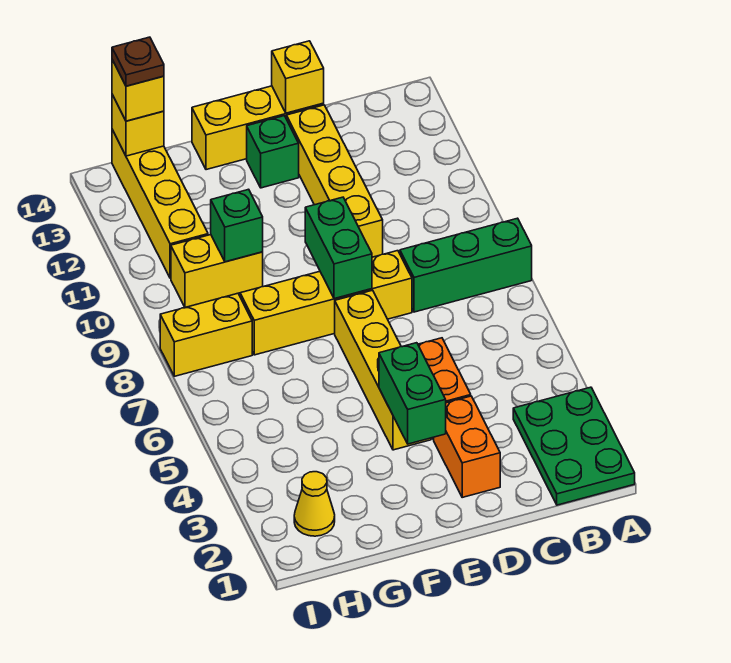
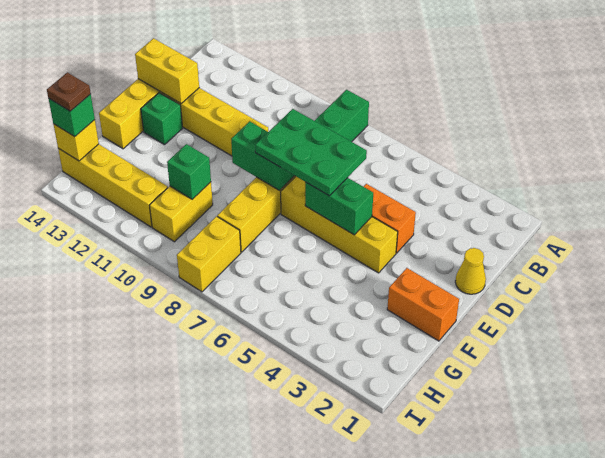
green plate A1:B3 level 1 -> green plate D6:E8 level 3
orange brick D2:D3 level 1 -> orange brick F1:F2 level 1
yellow brick D14 level 2 -> yellow brick D13:D14 level 2
green brick E3:E4 level 2 -> green brick E5:E6 level 2
yellow cone H2 level 1 -> yellow cone D1 level 1
yellow brick H14 level 3 -> green brick H14 level 3

